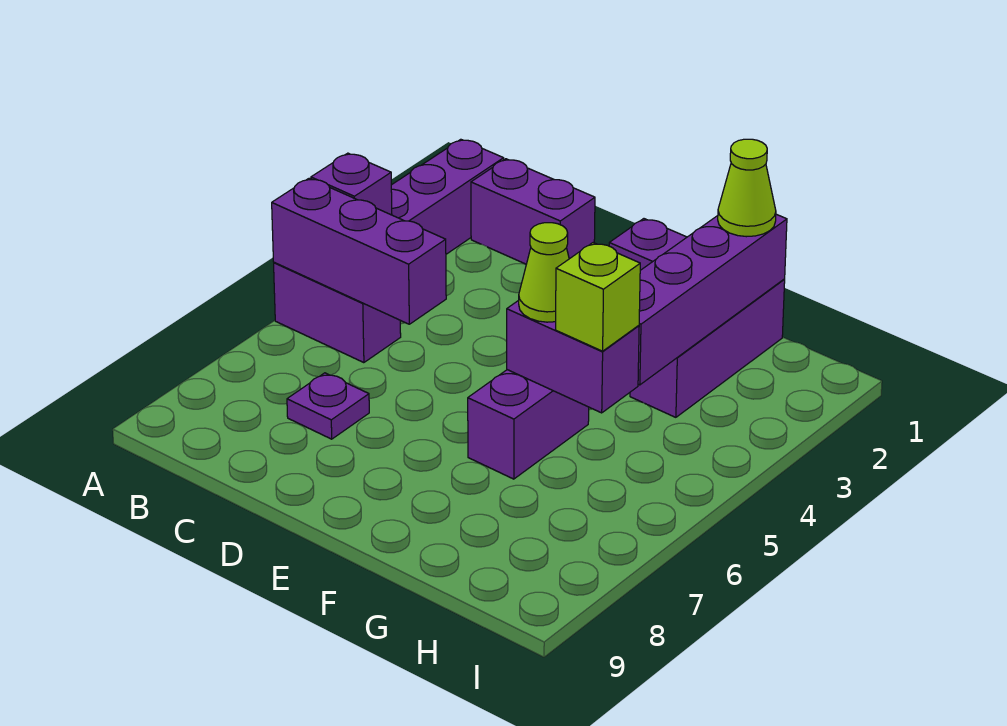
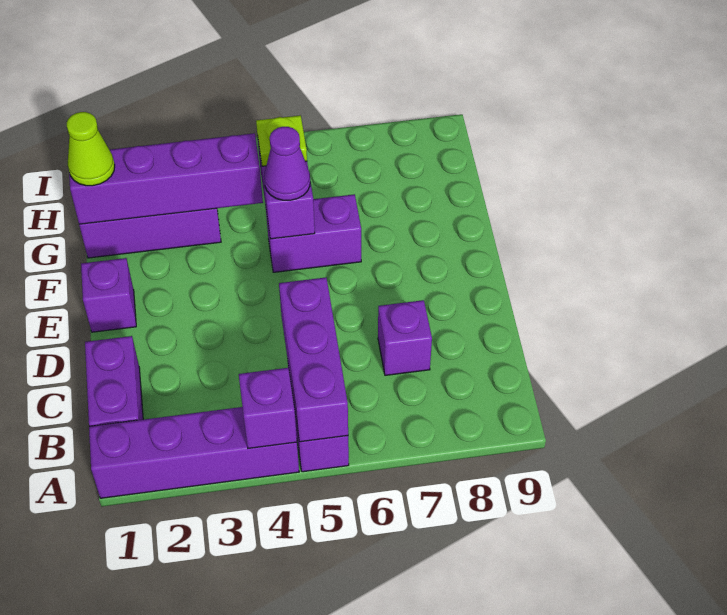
purple plate C7 level 1 -> purple brick C7 level 1
lime cone F5 level 3 -> purple cone F5 level 3
lime brick G5 level 3 -> lime plate G5 level 3

